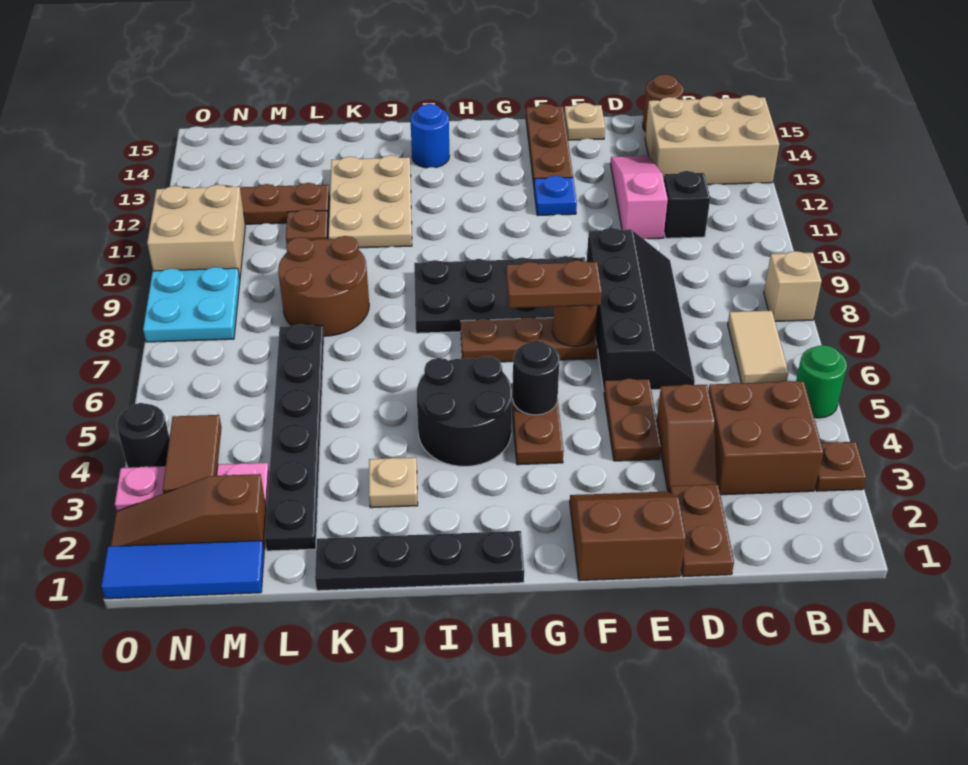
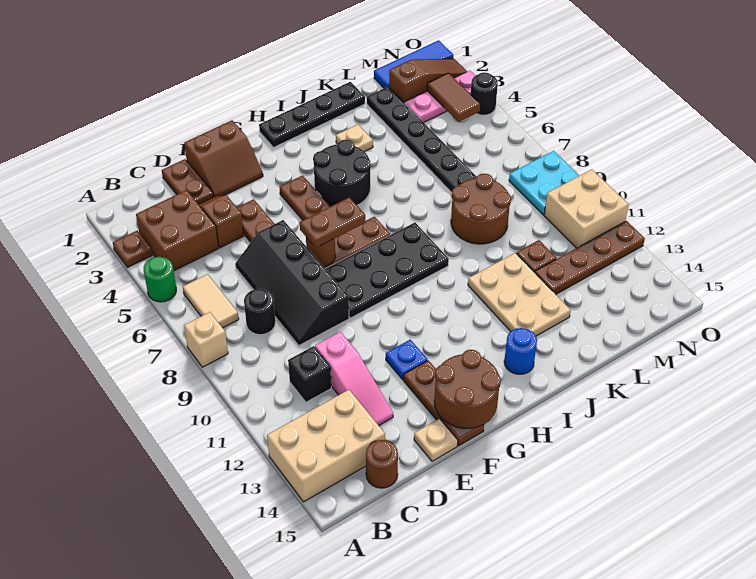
none -> brown round brick F14:G15 level 2
black round brick G5 level 2 -> black round brick C8 level 1

